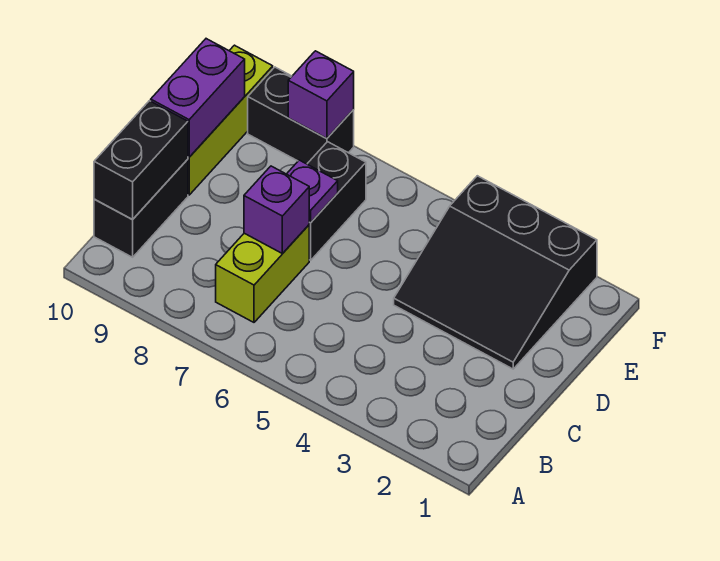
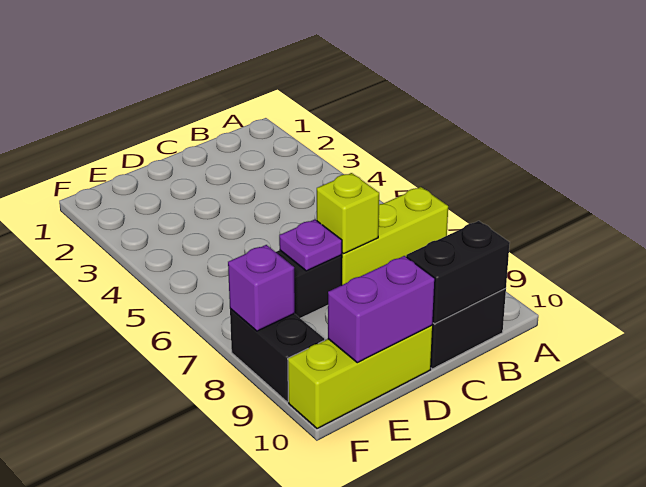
lime brick B7:C7 level 1 -> lime brick A7:C7 level 1
purple brick C7 level 2 -> lime brick C7 level 2
black slope D2:F4 level 1 top F -> none

